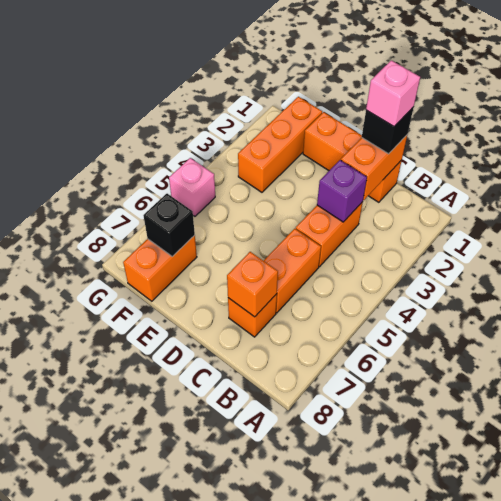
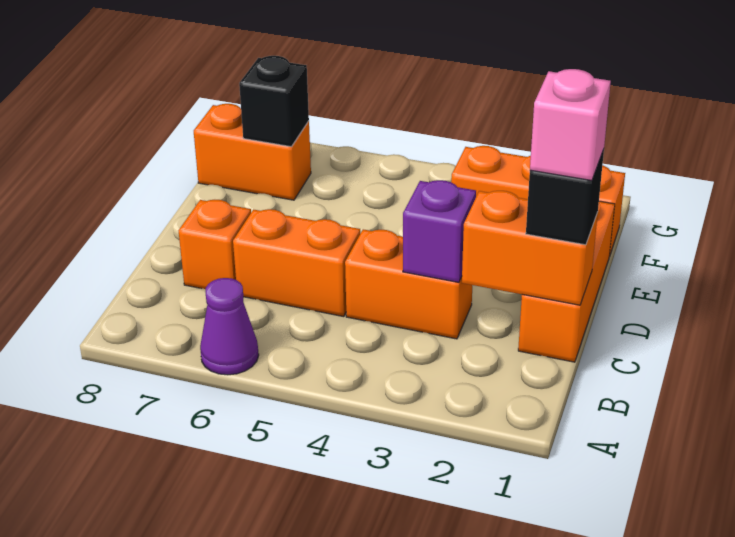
none -> purple cone A6 level 1
orange brick C7 level 2 -> none
pink brick G5 level 1 -> none

